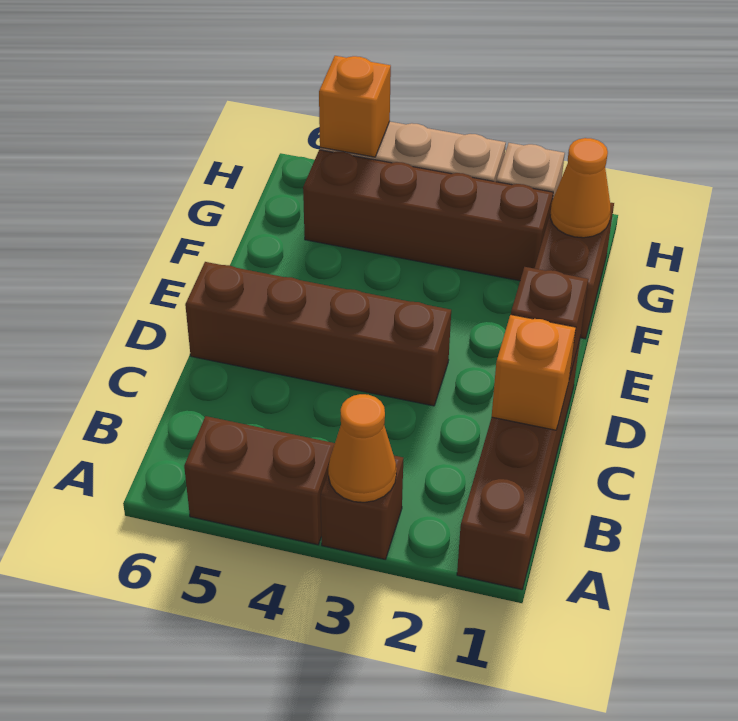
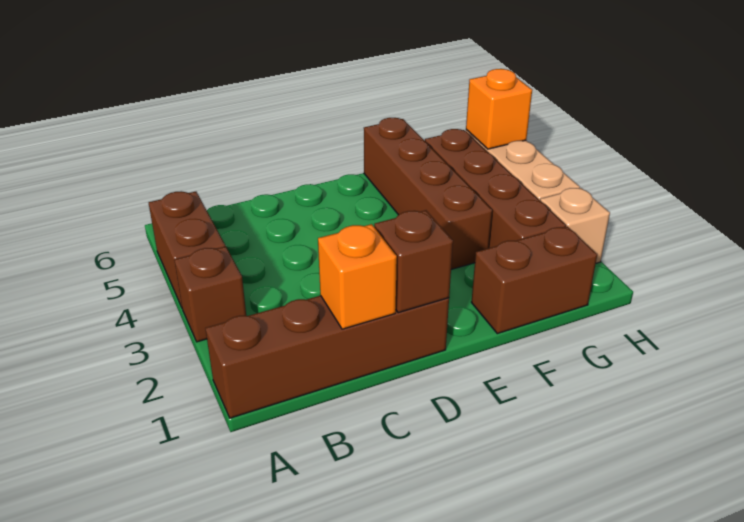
orange cone A3 level 2 -> none
brown brick D3:D6 level 1 -> brown brick F3:F6 level 1
orange cone G1 level 2 -> none

